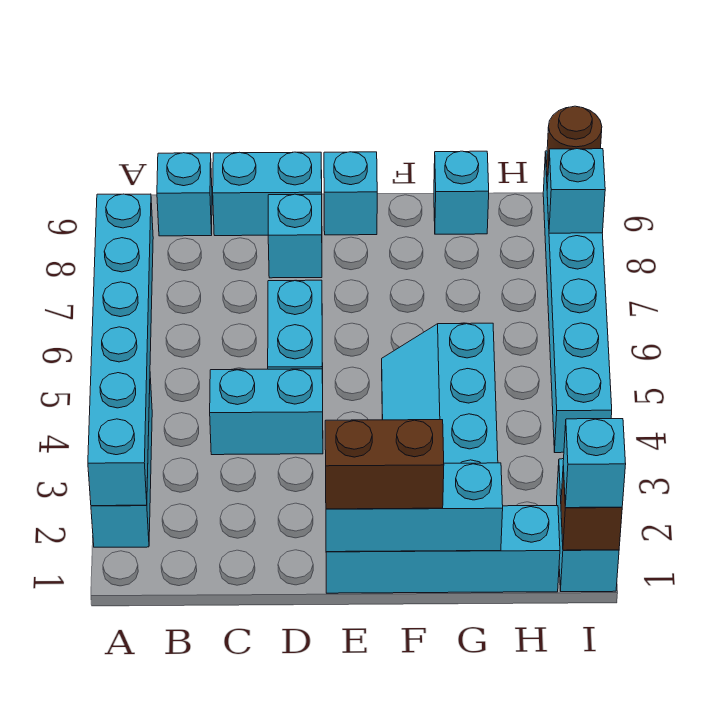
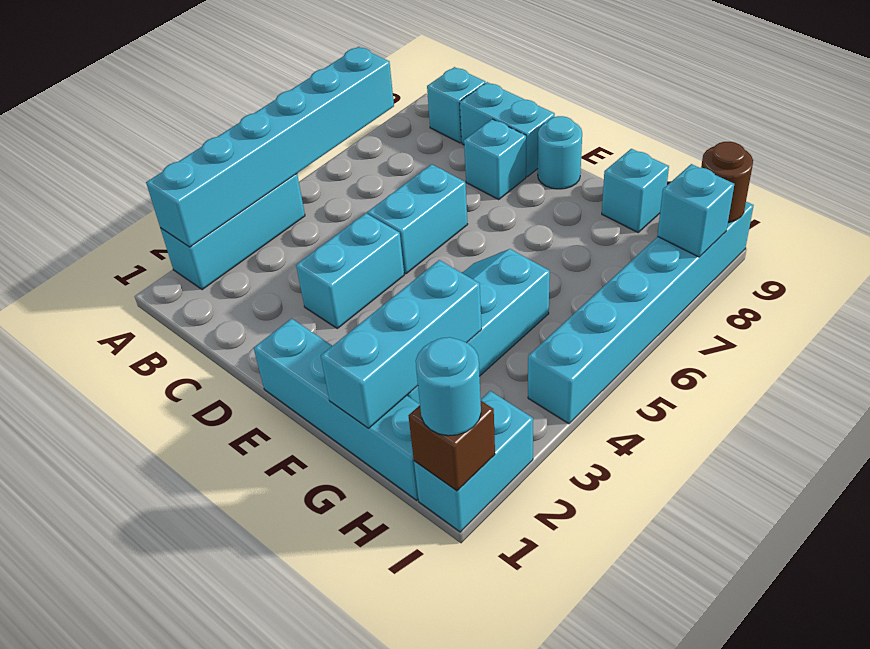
cyan brick C4:D4 level 1 -> cyan brick D3:D4 level 1
cyan brick E1:G1 level 2 -> cyan brick G1:G3 level 2
brown brick E1:F1 level 3 -> none
cyan brick E9 level 1 -> cyan round brick E9 level 1
cyan brick I1 level 3 -> cyan round brick I1 level 3

